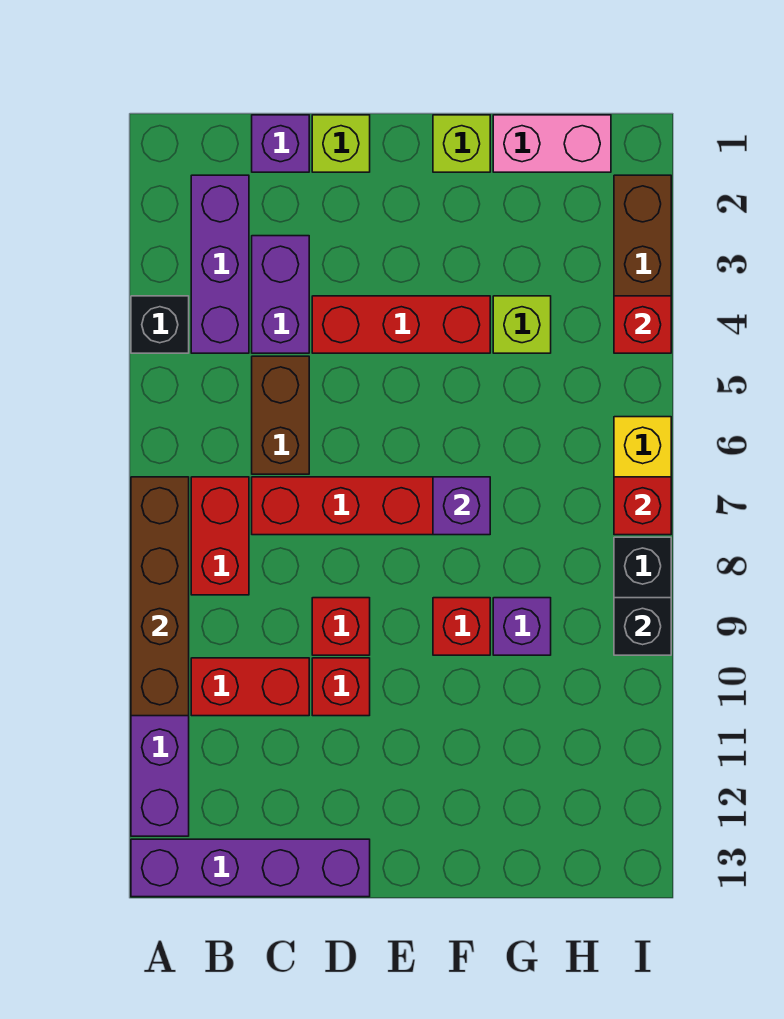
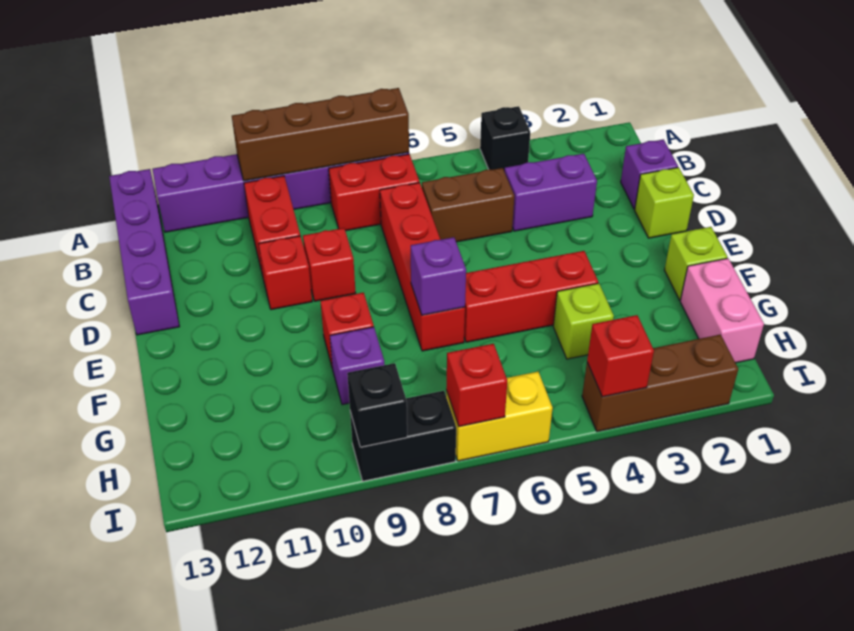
purple brick B2:B4 level 1 -> none
red brick D4:F4 level 1 -> red brick F4:F6 level 1

